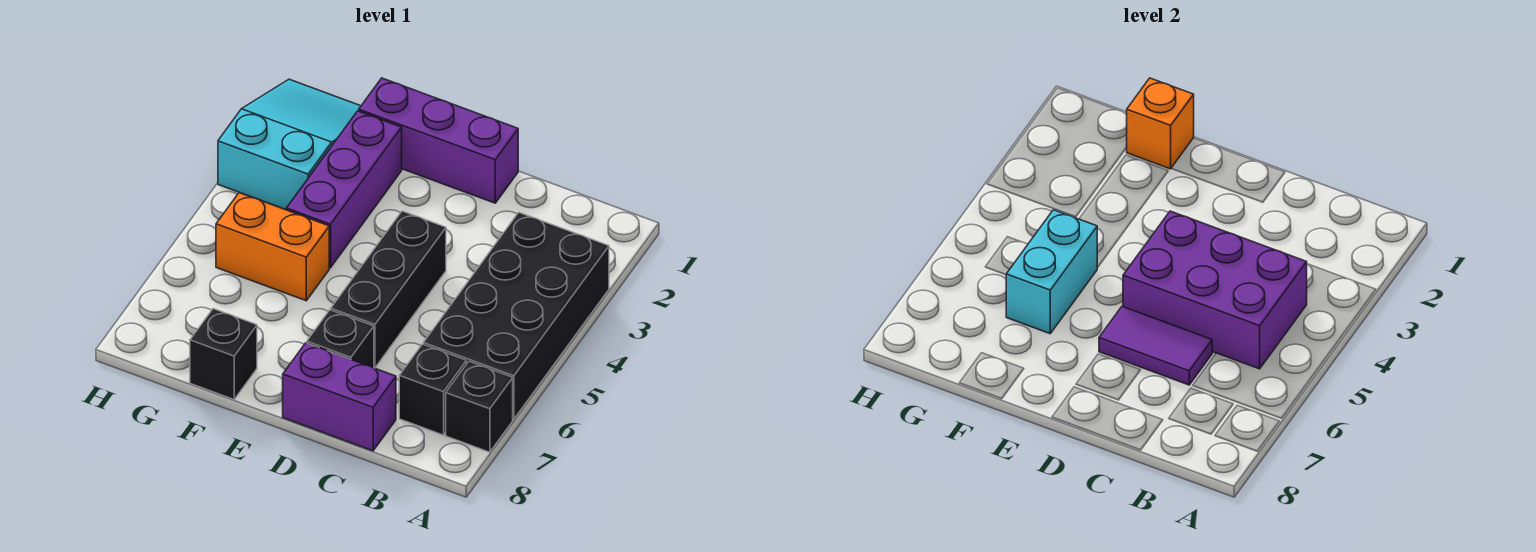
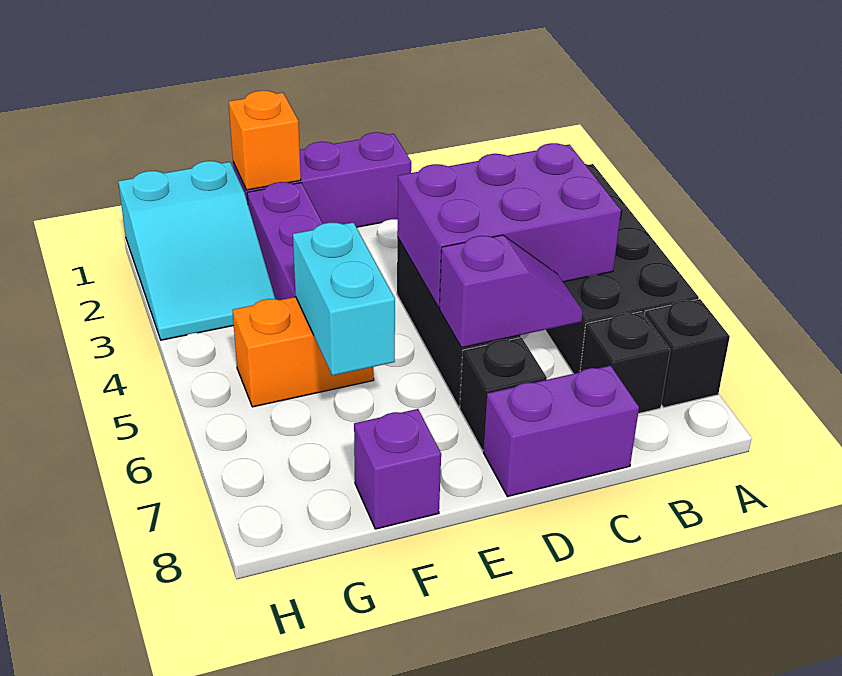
purple tile C6:D6 level 2 -> purple slope C6:D6 level 2 top D
black brick F8 level 1 -> purple brick F8 level 1
cyan slope G1:H3 level 1 top 3 -> cyan slope G1:H3 level 1 top 1

